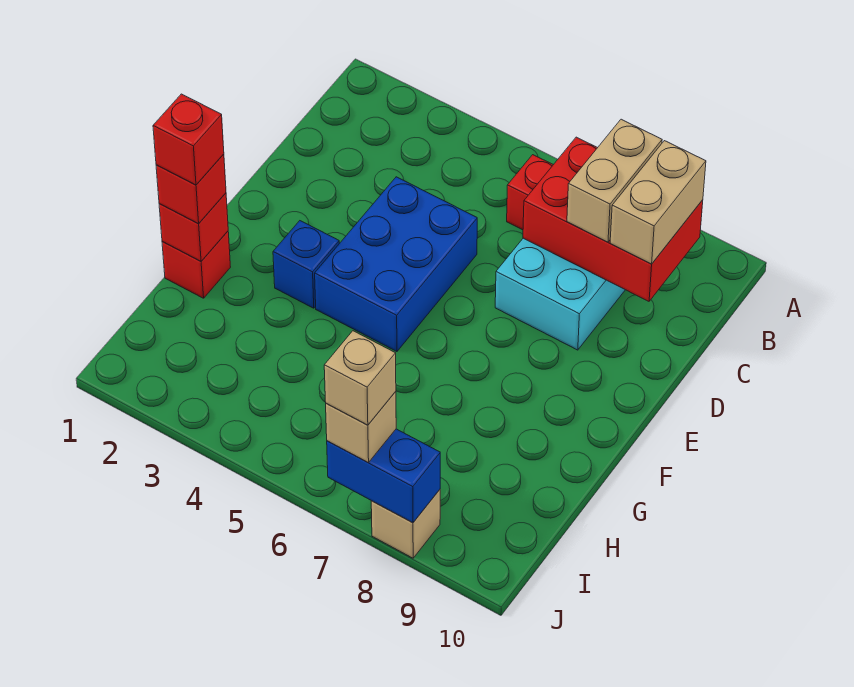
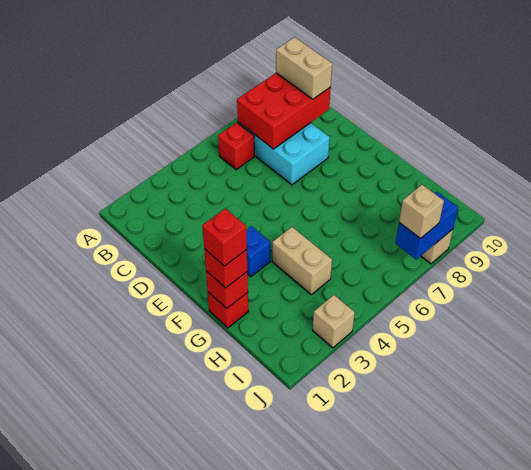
tan brick B8:C8 level 3 -> tan brick G4:H4 level 1
blue brick D4:F5 level 1 -> none
tan brick J7 level 4 -> tan brick J3 level 1

